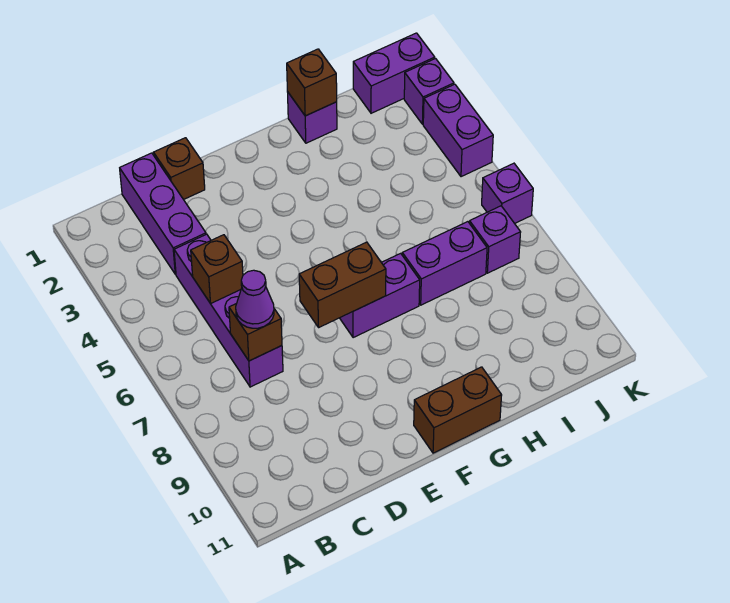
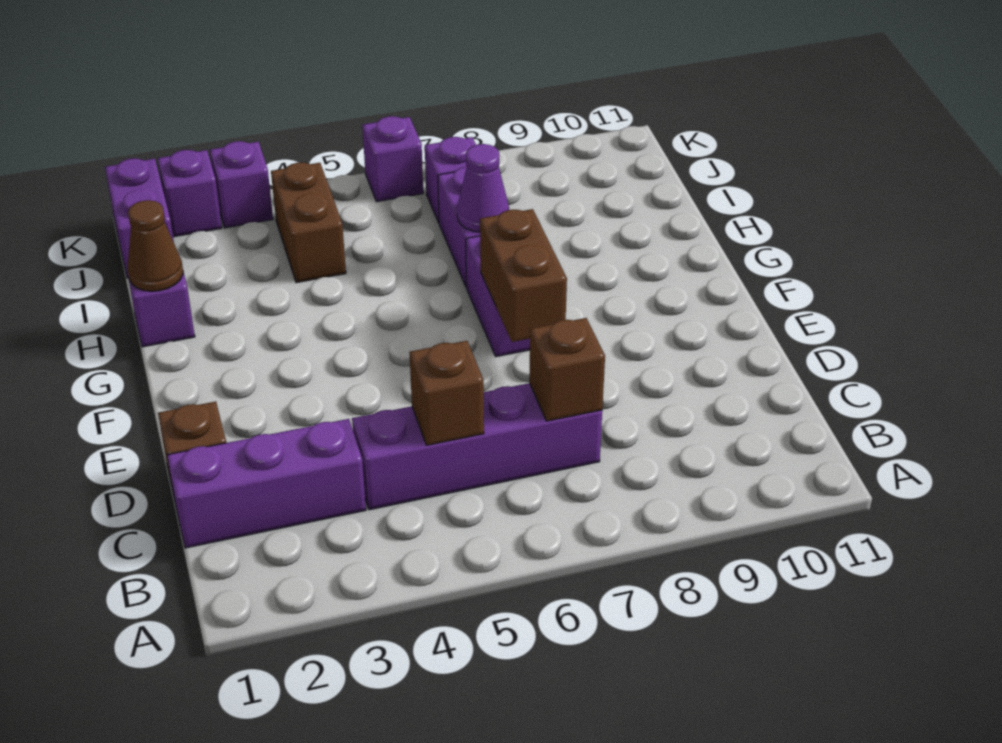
purple cone C7 level 3 -> purple cone H7 level 2
brown brick F11:G11 level 1 -> brown brick I4:J4 level 1
brown brick H1 level 2 -> brown cone H1 level 2
purple brick K3:K4 level 1 -> purple brick K3 level 1

